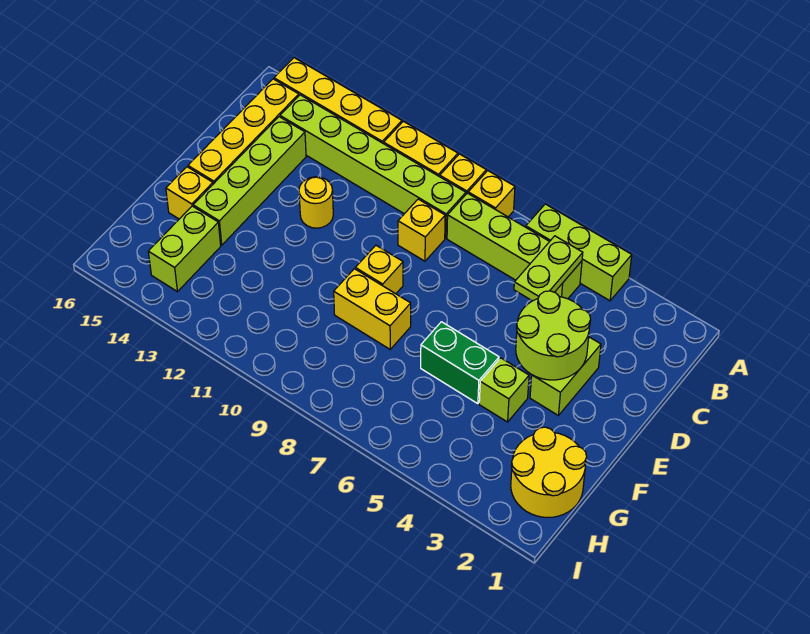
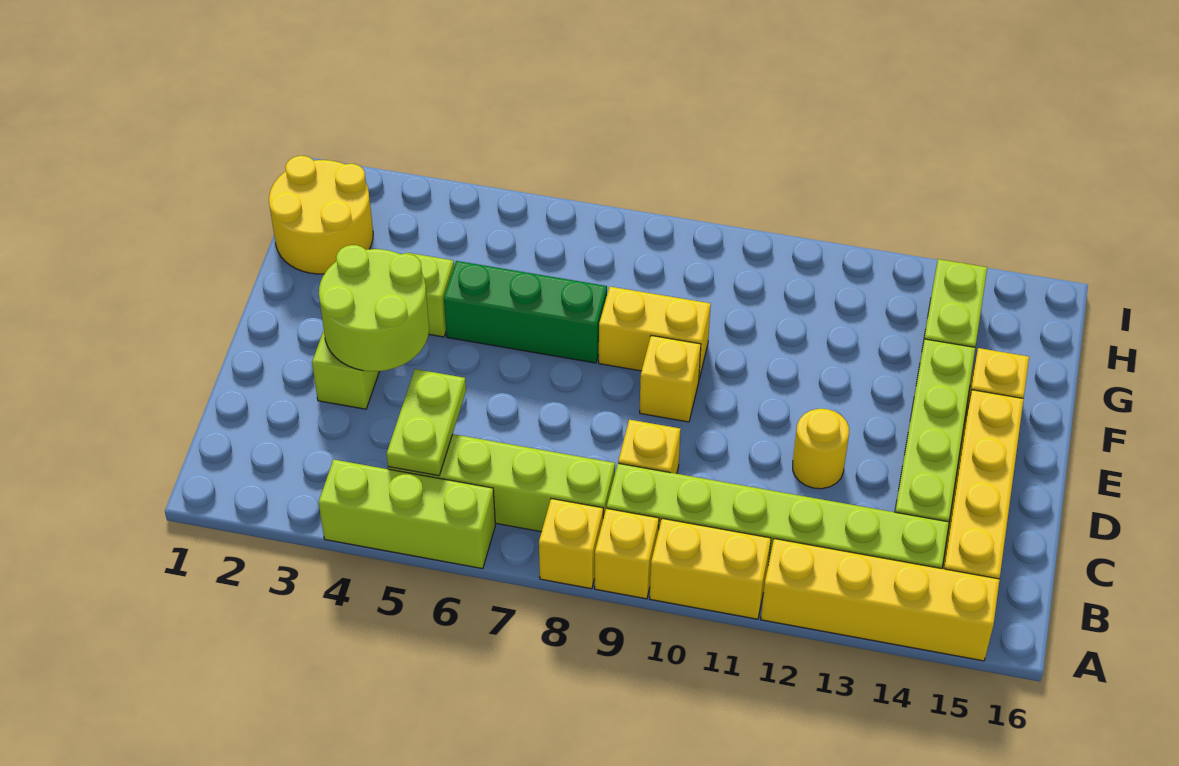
green brick F5:F6 level 1 -> green brick F5:F7 level 1

